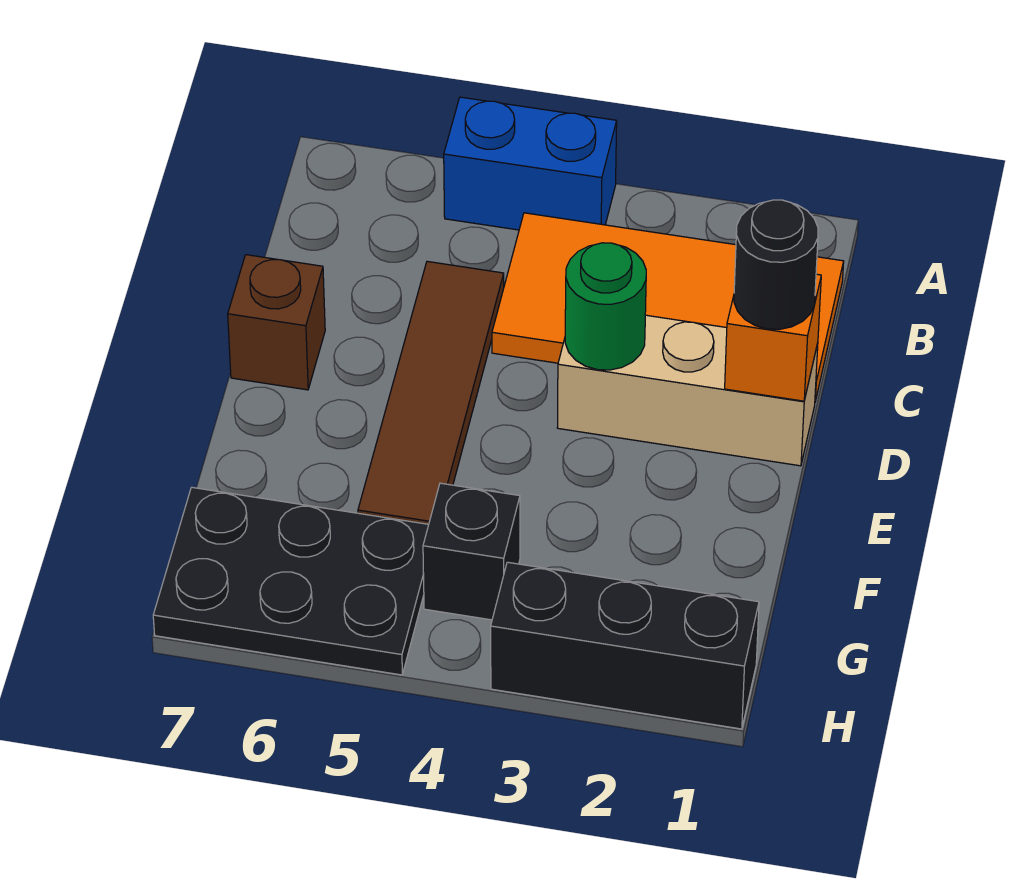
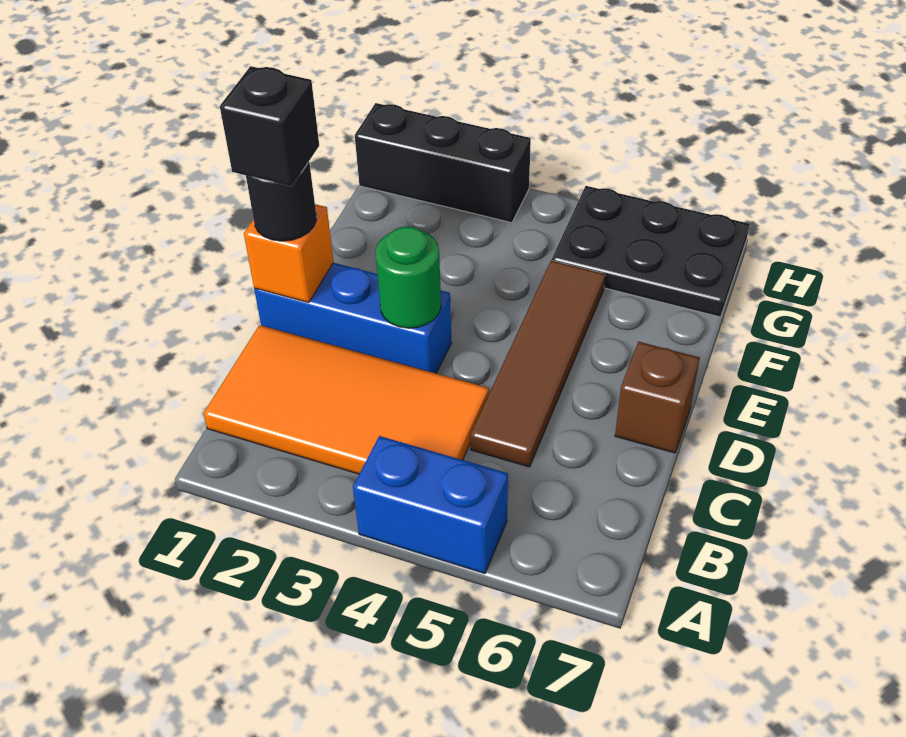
tan brick D1:D3 level 1 -> blue brick D1:D3 level 1
black brick G4 level 1 -> black brick D1 level 4

